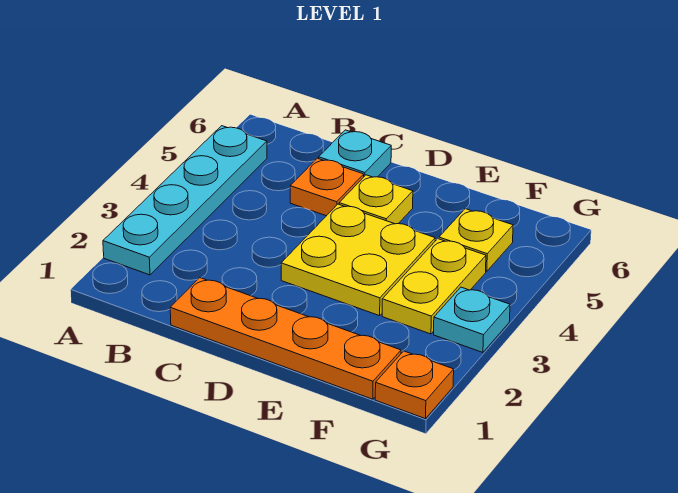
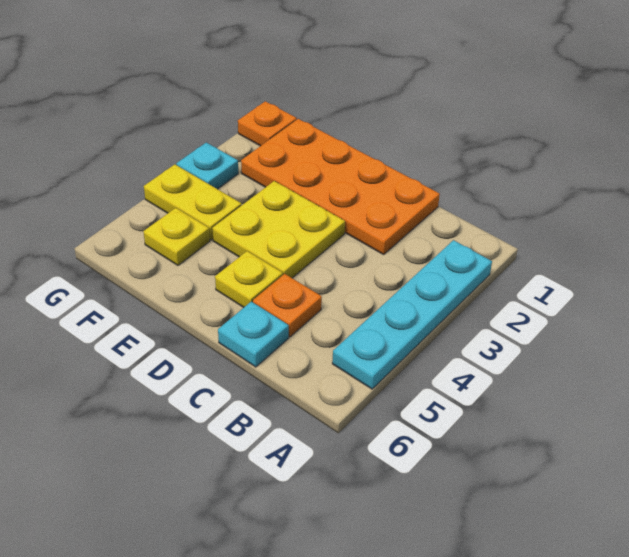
orange plate C1:F1 level 1 -> orange plate C1:F2 level 1
yellow plate F3:F4 level 1 -> yellow plate F4:G4 level 1

